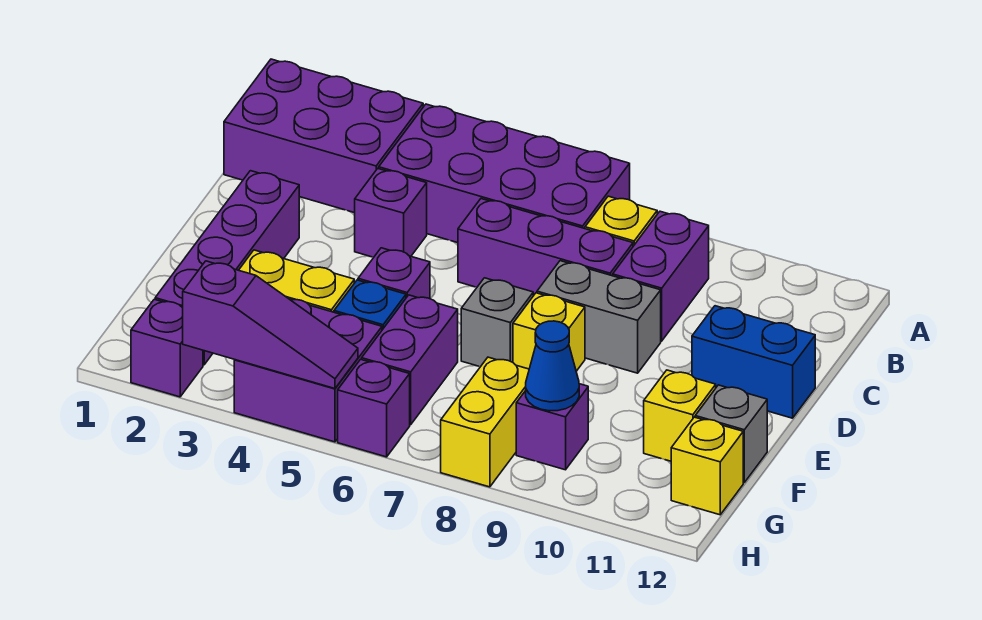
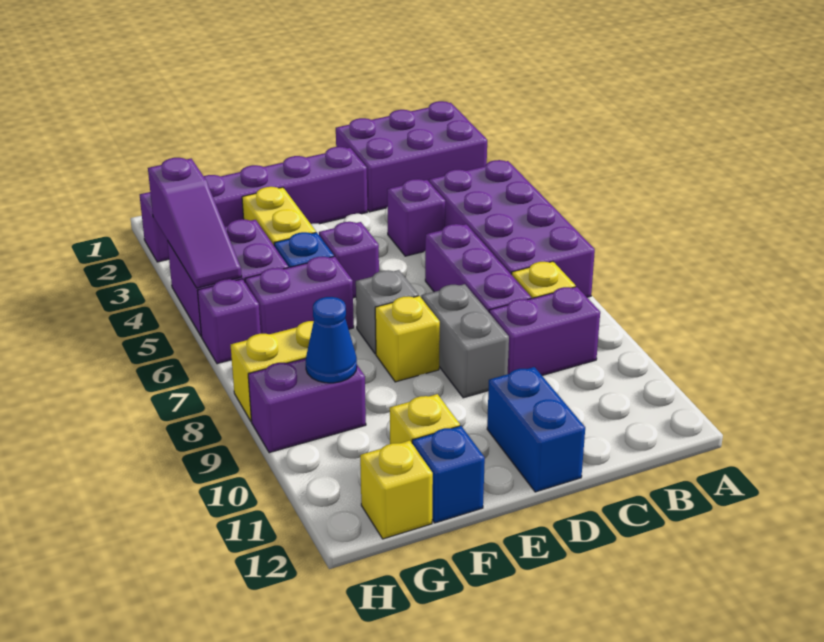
purple brick A1:B3 level 1 -> purple brick A1:C2 level 1
grey brick F12 level 1 -> blue brick F12 level 1
purple brick G9 level 1 -> purple brick G9:H9 level 1

